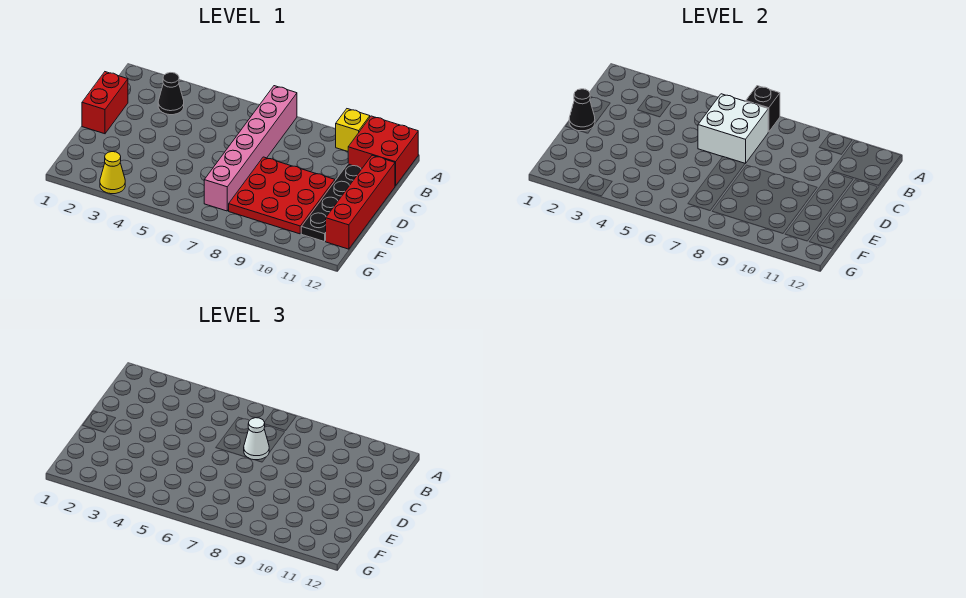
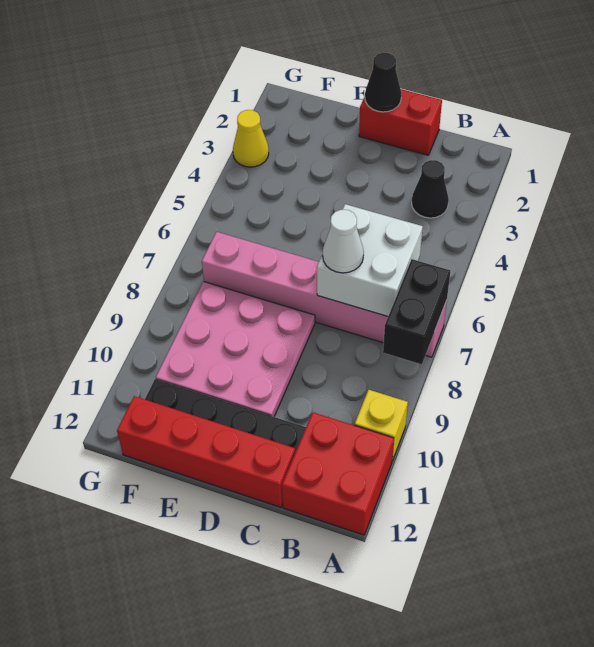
black brick A7 level 2 -> black brick A7:A8 level 2
red plate D8:F10 level 1 -> pink plate D8:F10 level 1

